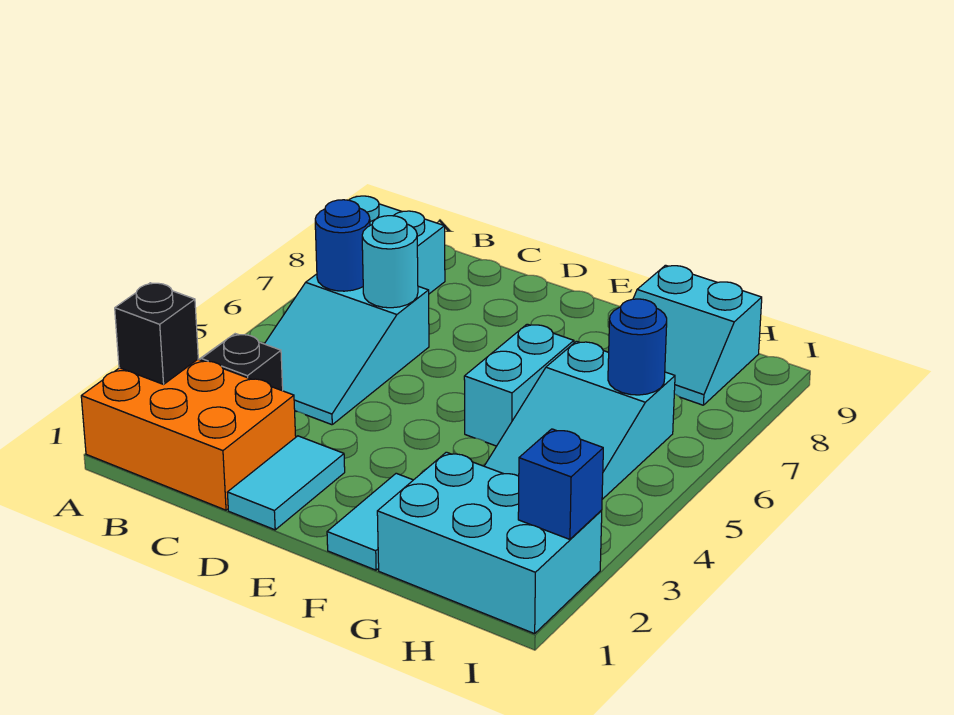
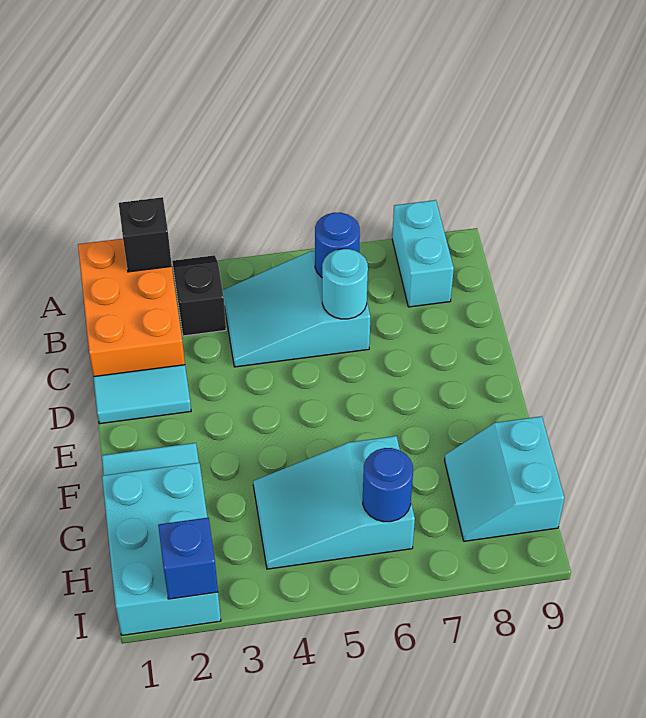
cyan brick F5:F6 level 1 -> none

